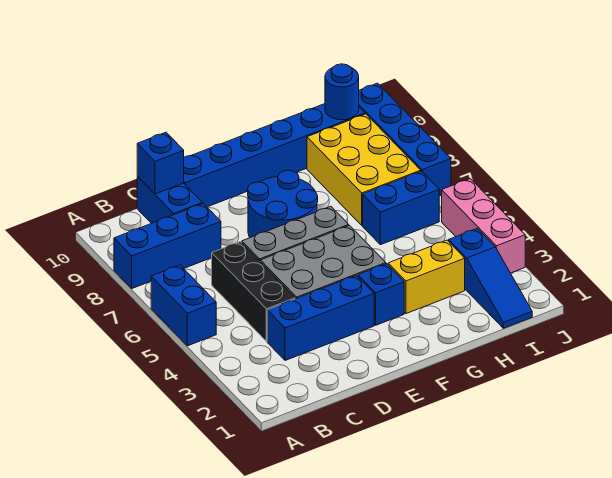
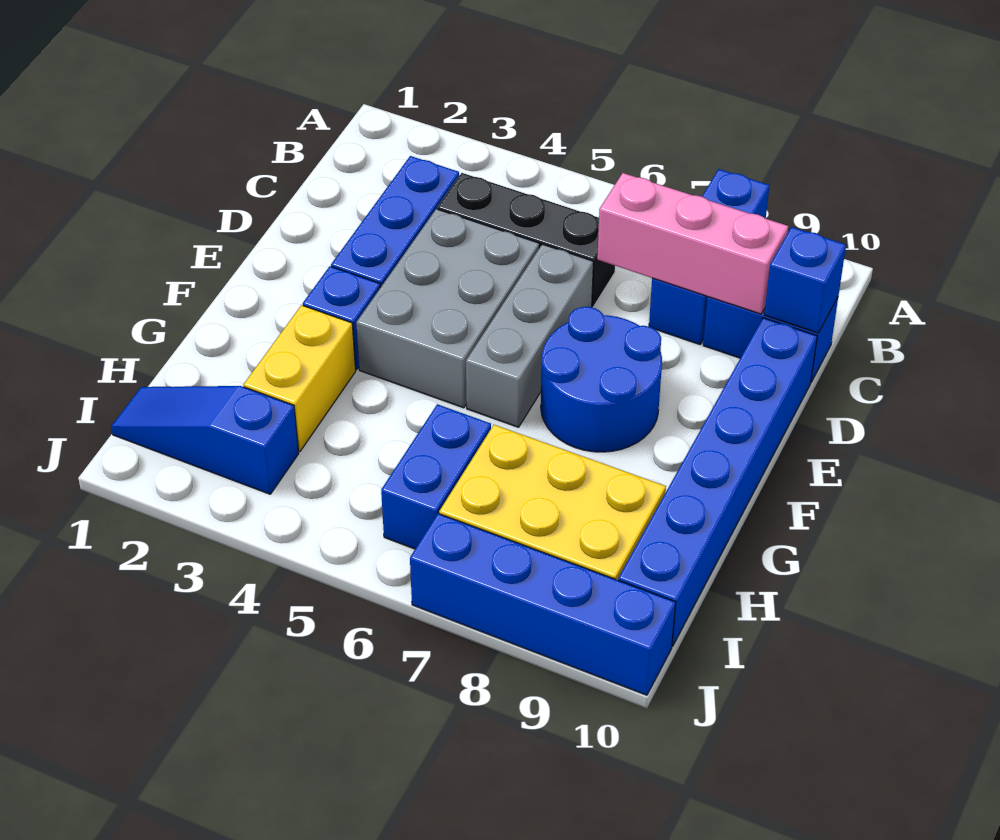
blue brick A5:A6 level 1 -> none
blue round brick I10 level 2 -> none
pink brick J3:J5 level 1 -> pink brick C7:C9 level 2

